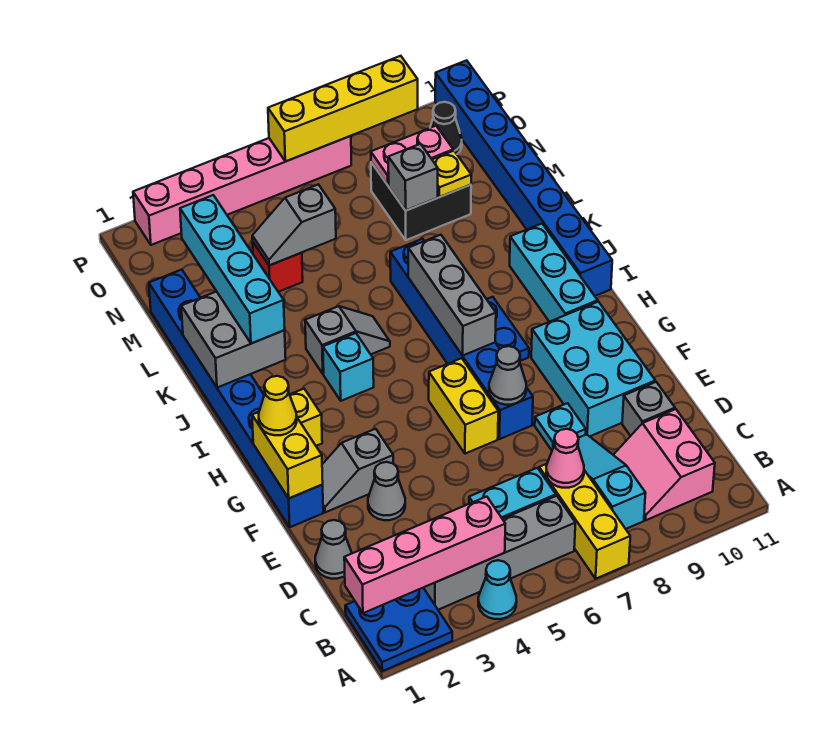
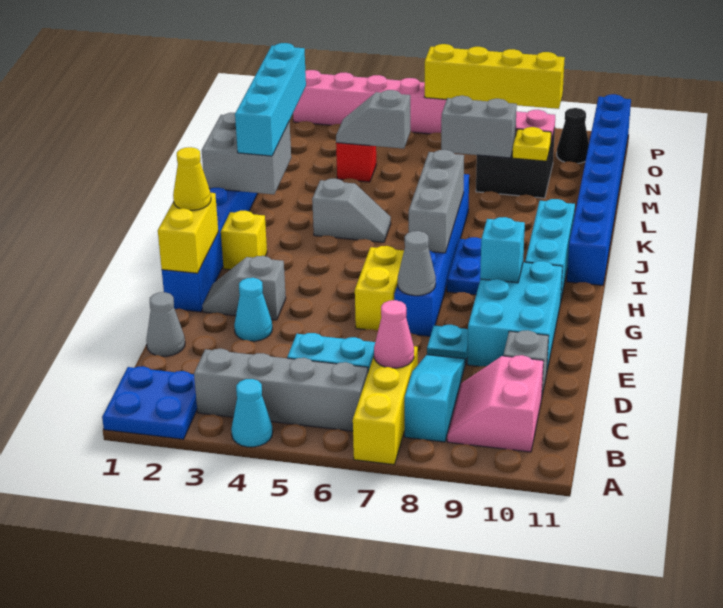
pink brick B1:B4 level 2 -> none
grey cone E3 level 1 -> cyan cone E3 level 1
cyan brick I4 level 1 -> cyan brick G9 level 2
grey brick M8 level 2 -> grey brick M7:M8 level 2

